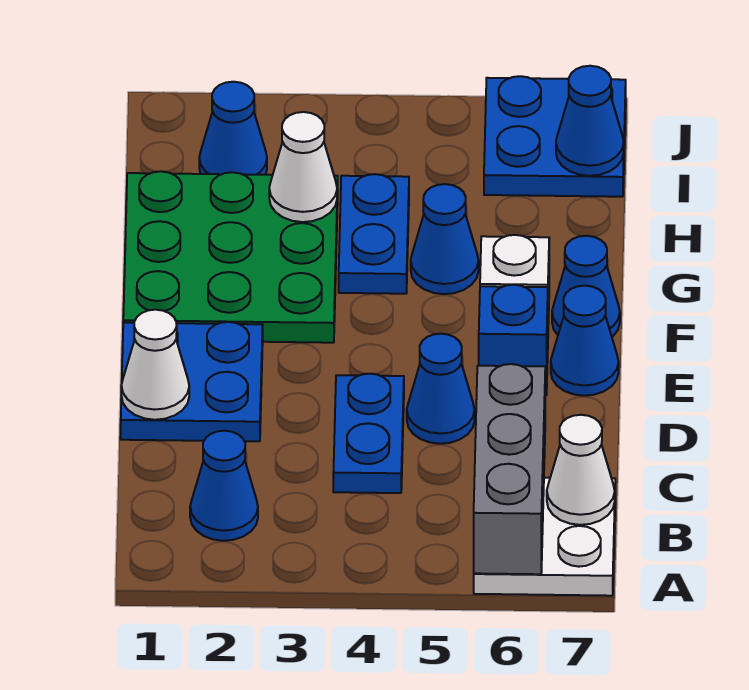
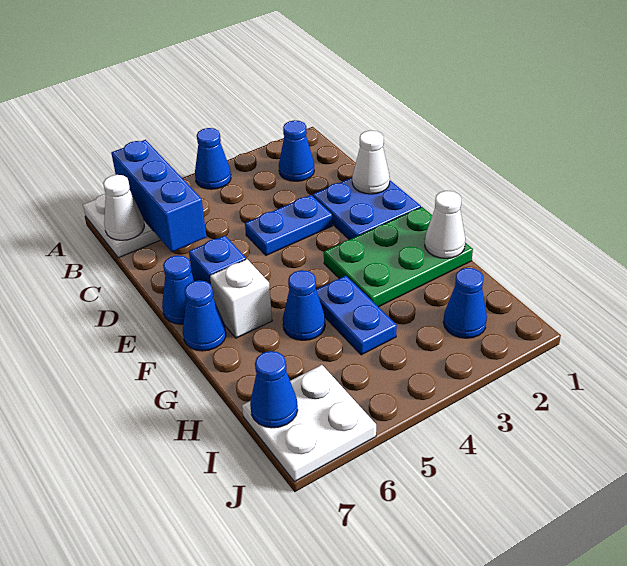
grey brick A6:C6 level 2 -> blue brick A6:C6 level 2
blue plate C4:D4 level 1 -> blue plate D3:D4 level 1
blue cone D5 level 1 -> blue cone A4 level 1
green plate F1:H3 level 1 -> green plate F1:G3 level 1
white cone H3 level 2 -> white cone G1 level 2
blue plate I6:J7 level 1 -> white plate I6:J7 level 1

